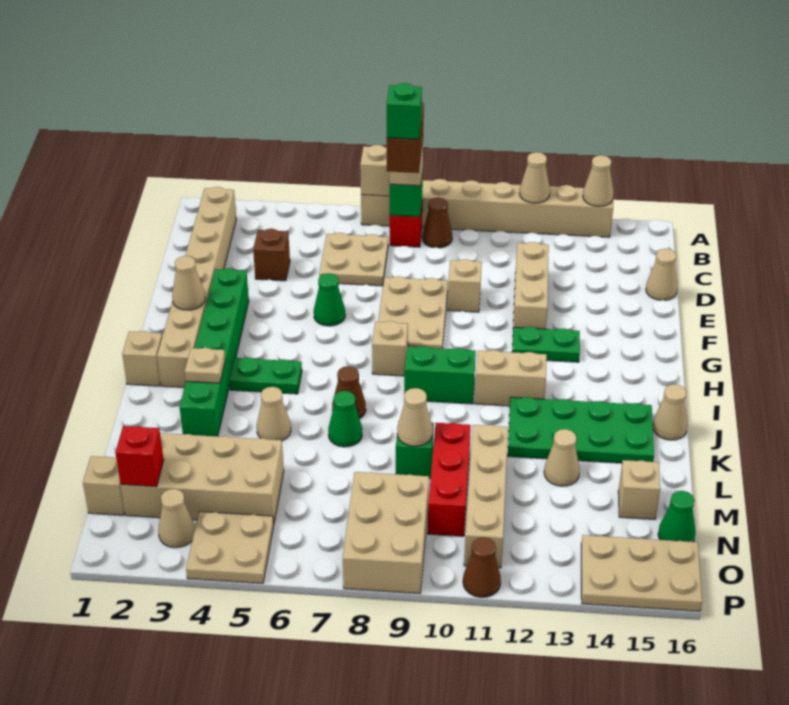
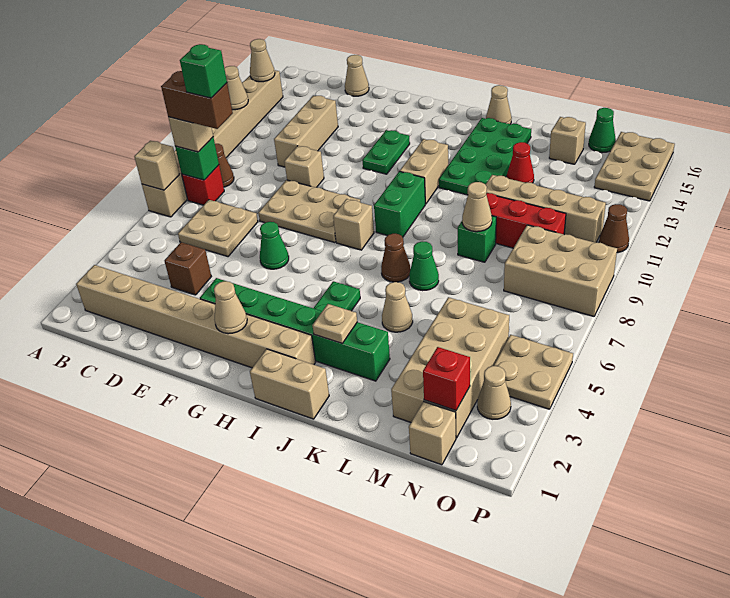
tan brick D12:F12 level 1 -> tan brick D11:D13 level 1
tan brick I1 level 1 -> tan brick I1:J1 level 1
tan cone L13 level 1 -> red cone L13 level 1

